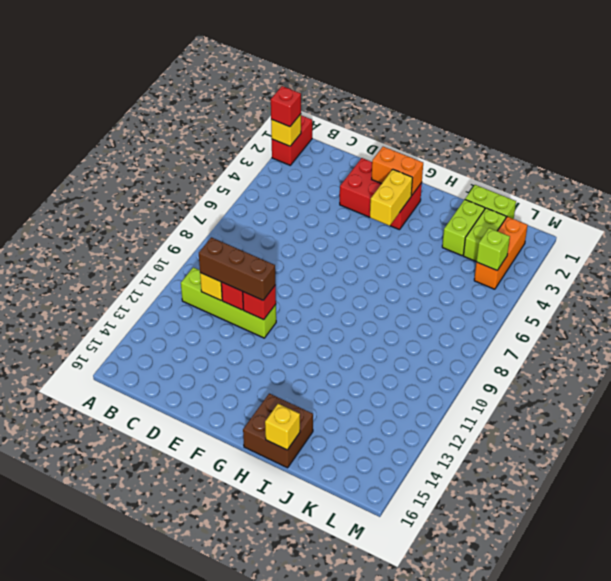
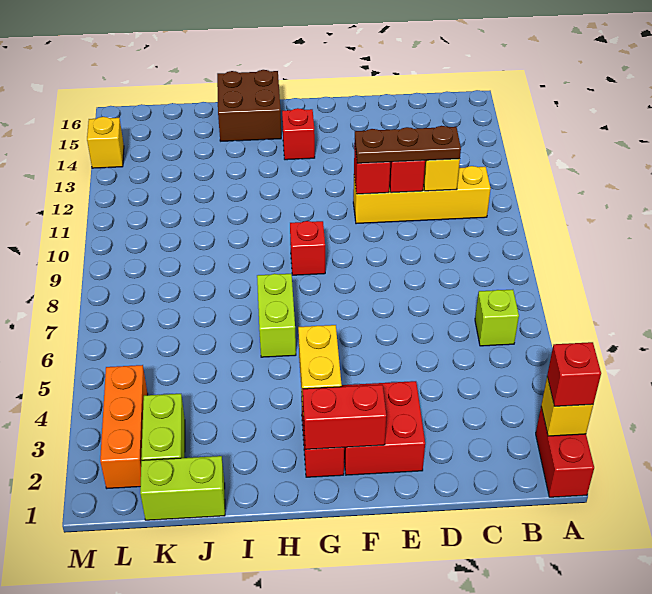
lime brick B11:E11 level 1 -> yellow brick B11:E11 level 1
brown brick C11:E11 level 3 -> brown plate C11:E11 level 3
orange brick F2:G2 level 2 -> red brick F2:G2 level 2
none -> red brick G9 level 1
none -> red brick G14 level 1
yellow brick I16 level 2 -> yellow brick M14 level 1
lime brick J2:J3 level 1 -> lime brick H6:H7 level 1
lime brick L4 level 2 -> lime brick B6 level 1

